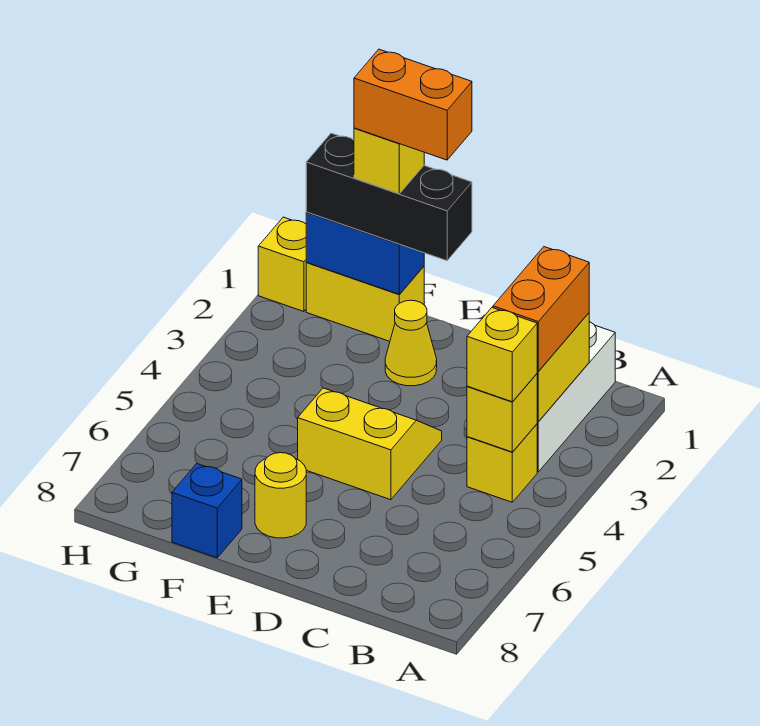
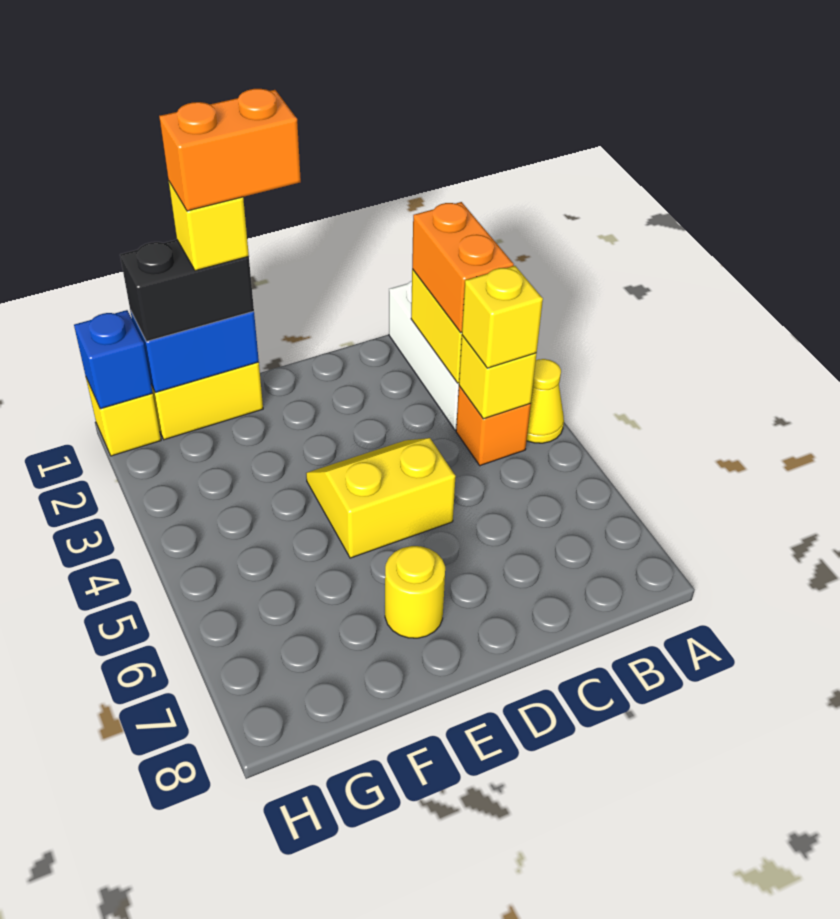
yellow brick B4 level 1 -> orange brick B4 level 1
black brick E1:G1 level 3 -> black brick F1:G1 level 3
yellow cone E2 level 1 -> yellow cone A4 level 1
blue brick F8 level 1 -> blue brick H1 level 2

